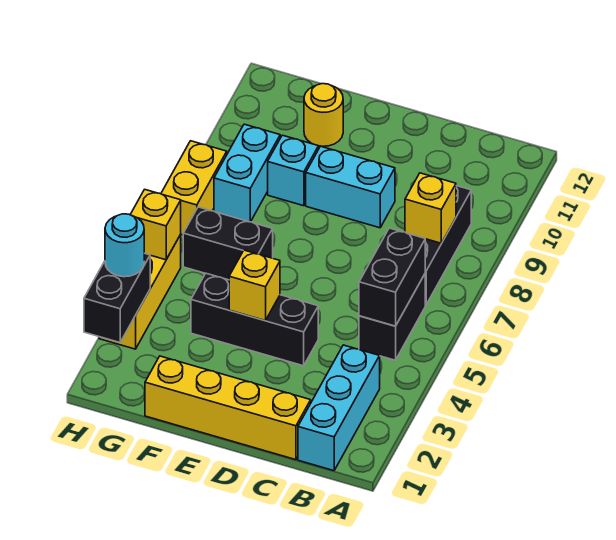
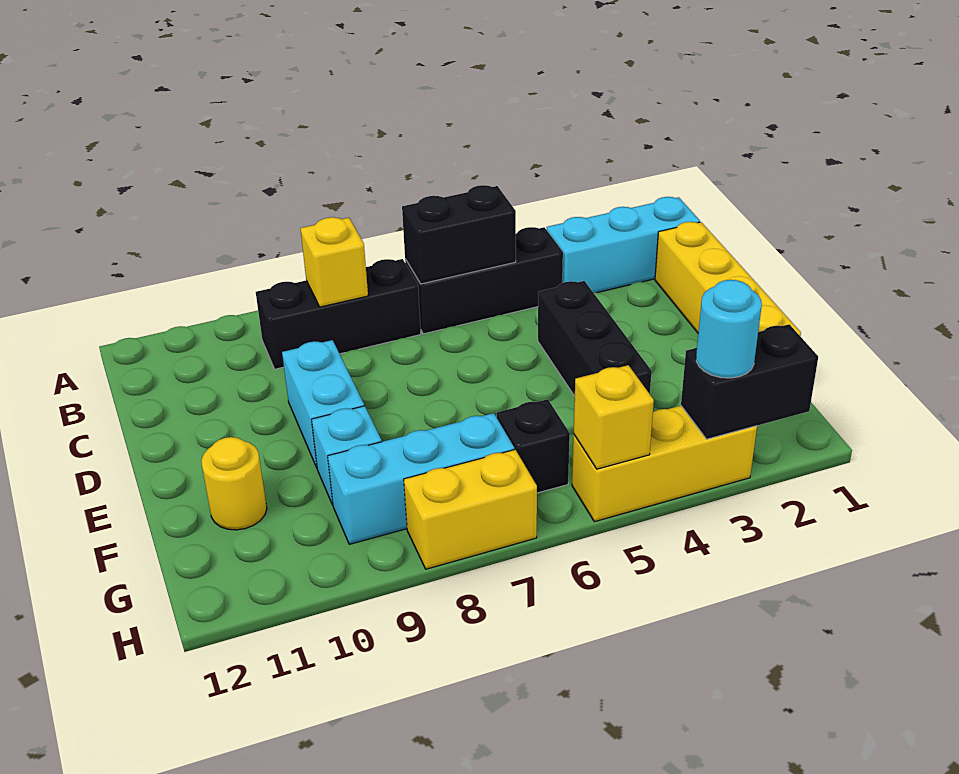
black brick B5:B6 level 1 -> black brick B4:B6 level 1
yellow brick E4 level 2 -> none
black brick F6:G6 level 1 -> black brick G6 level 1
cyan brick G8:G9 level 1 -> cyan brick G7:G9 level 1

